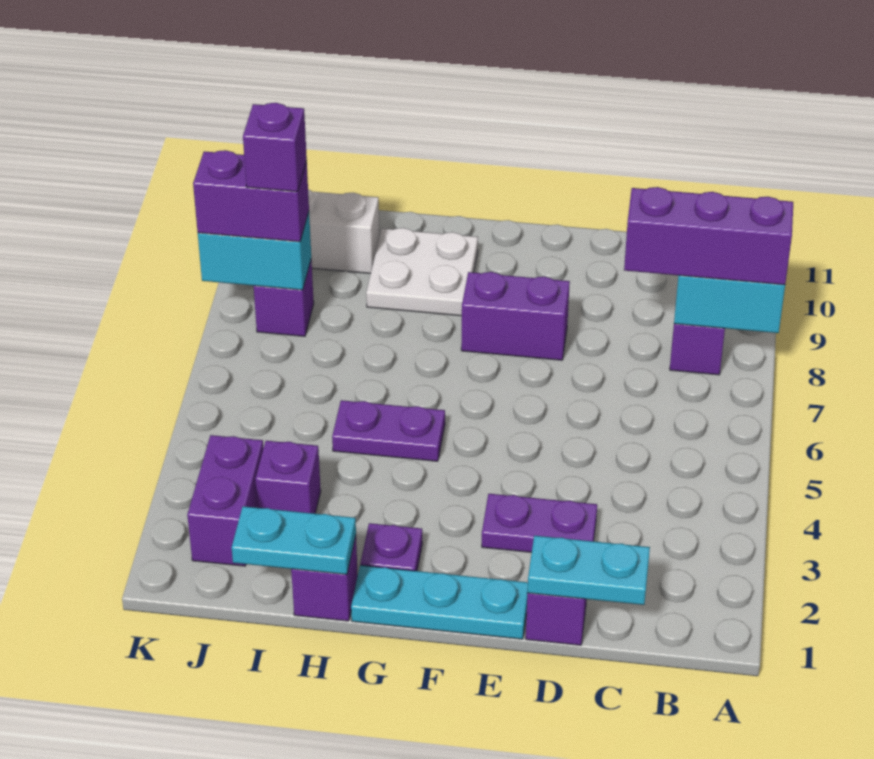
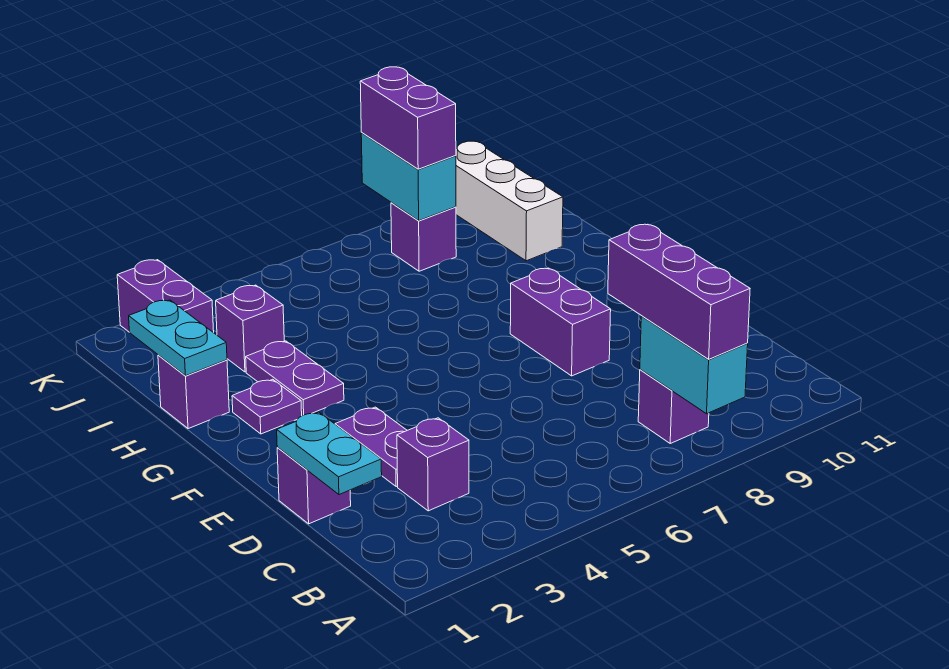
cyan plate E1:G1 level 1 -> none
purple plate G5:H5 level 1 -> purple plate G3:H3 level 1
white plate G9:H10 level 1 -> none
purple brick J2:J3 level 1 -> purple brick J2:K2 level 1
purple brick J8 level 4 -> purple brick C3 level 1

